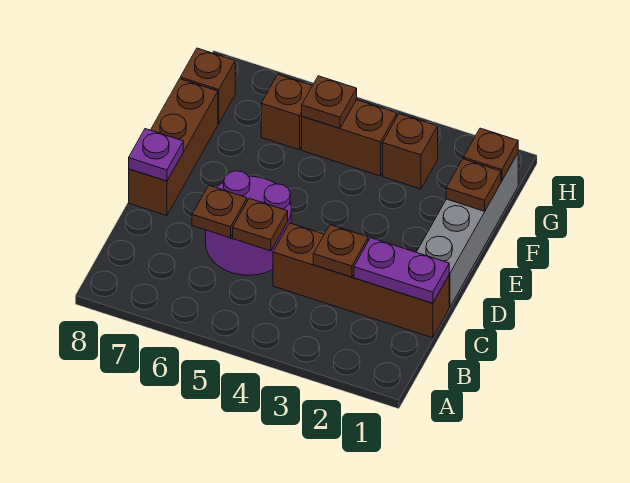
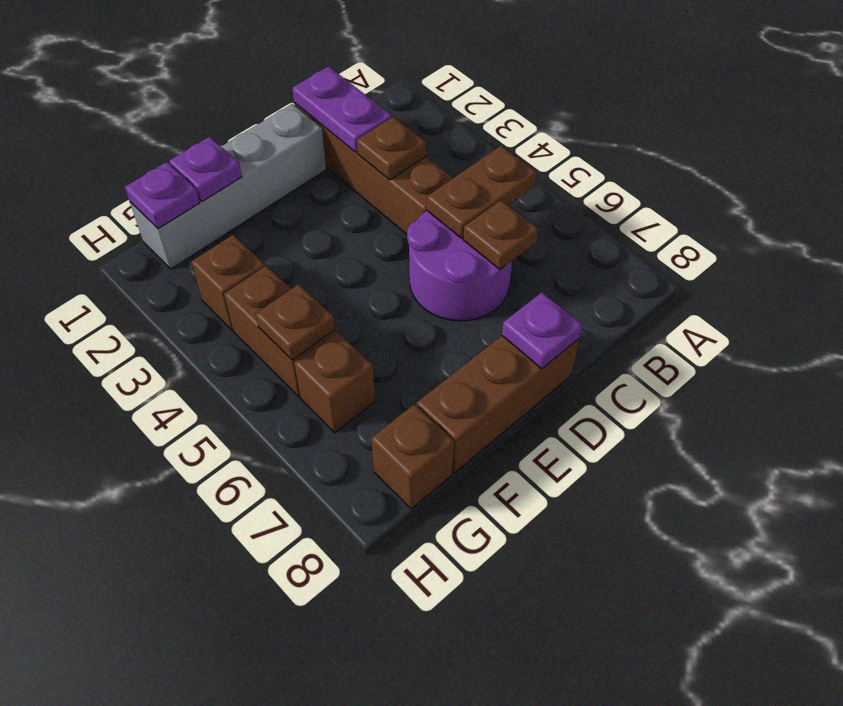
brown plate C5 level 2 -> brown plate B5:C5 level 2
brown plate F1 level 2 -> purple plate F1 level 2
brown plate G1 level 2 -> purple plate G1 level 2

